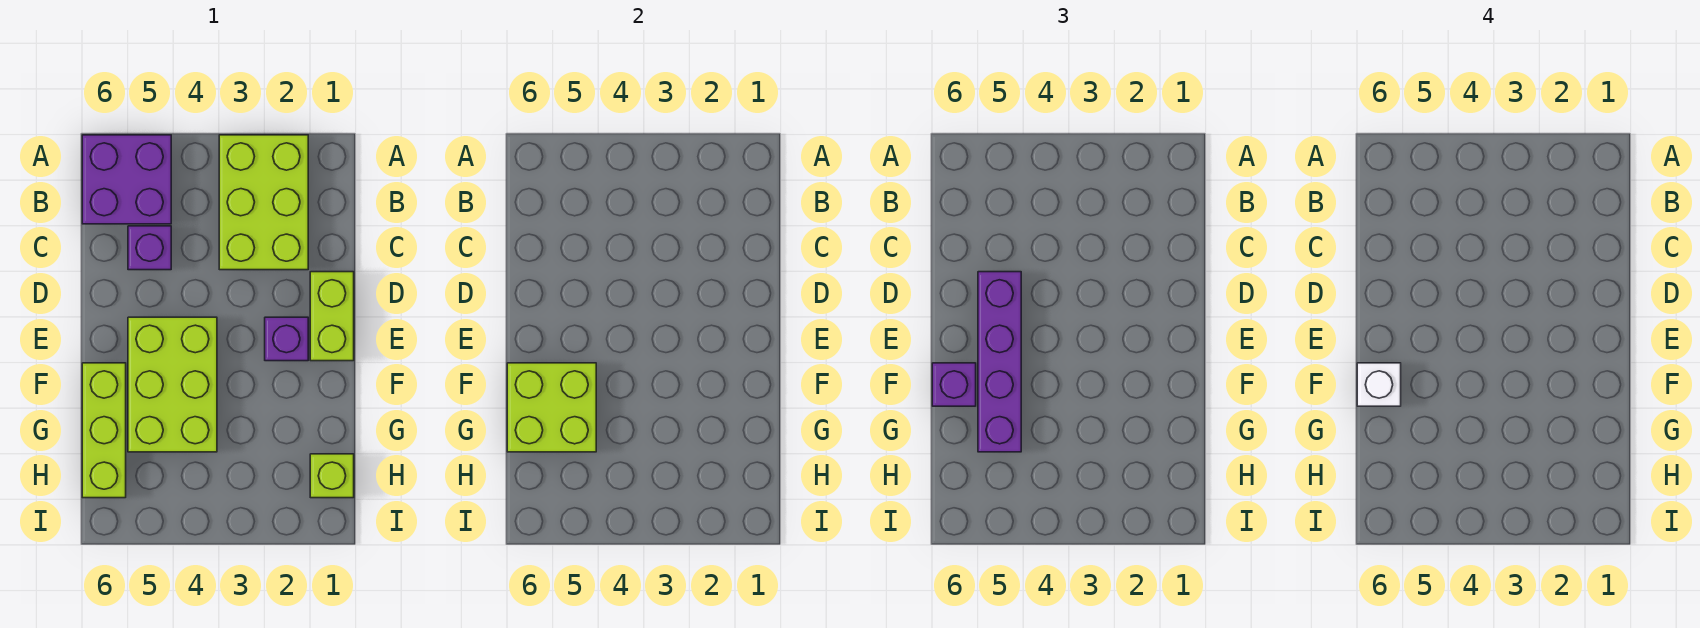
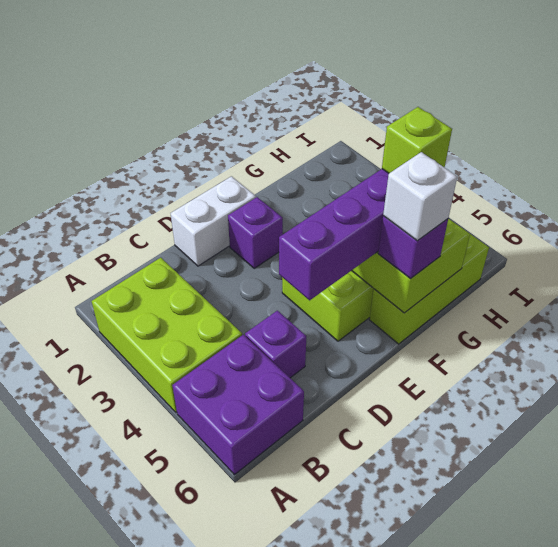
lime brick A2:C3 level 1 -> lime brick A2:B4 level 1
lime brick D1:E1 level 1 -> white brick D1:E1 level 1
lime brick H1 level 1 -> lime brick G5 level 4

